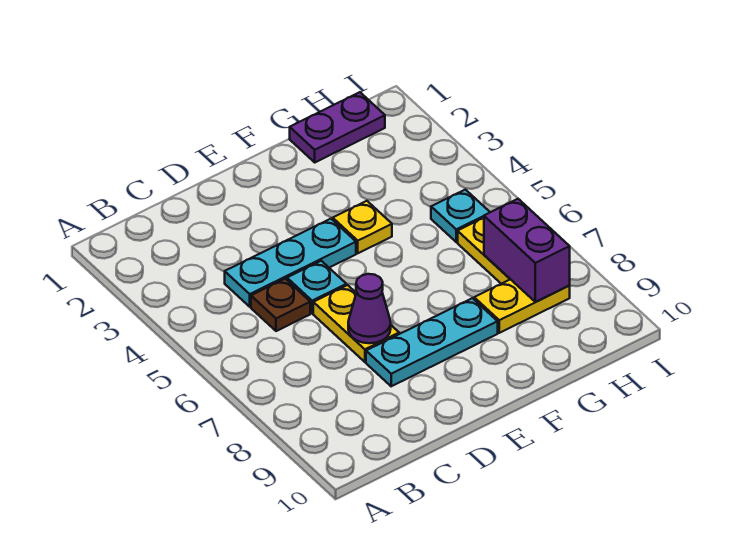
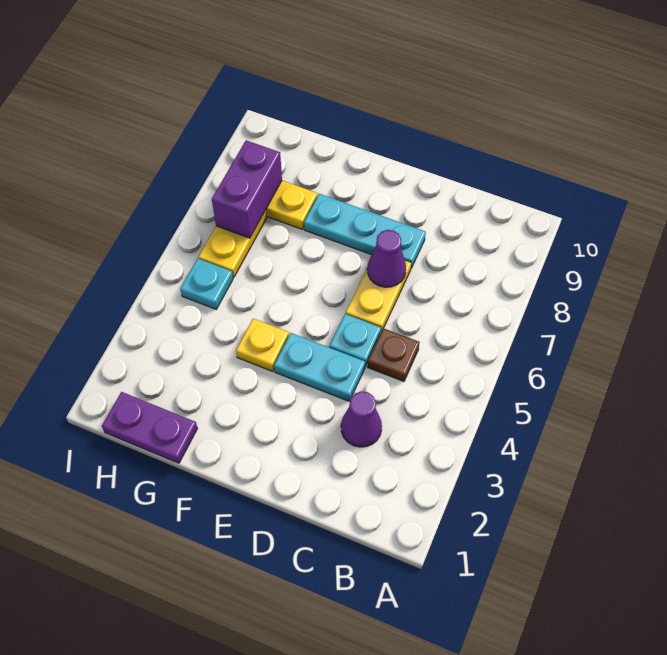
none -> purple cone C3 level 1
cyan plate C4:E4 level 1 -> cyan plate D4:E4 level 1

